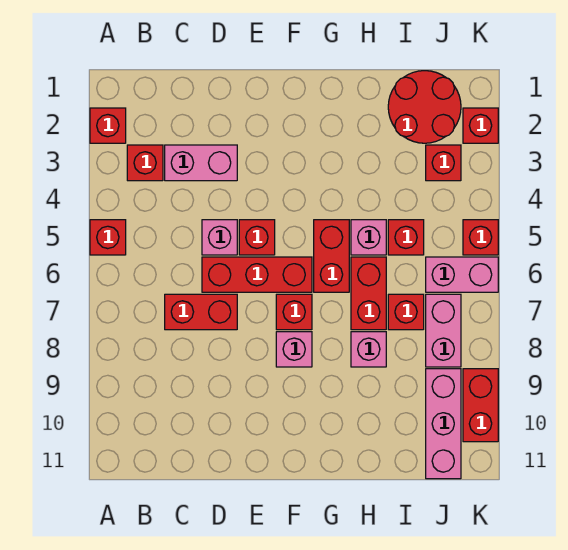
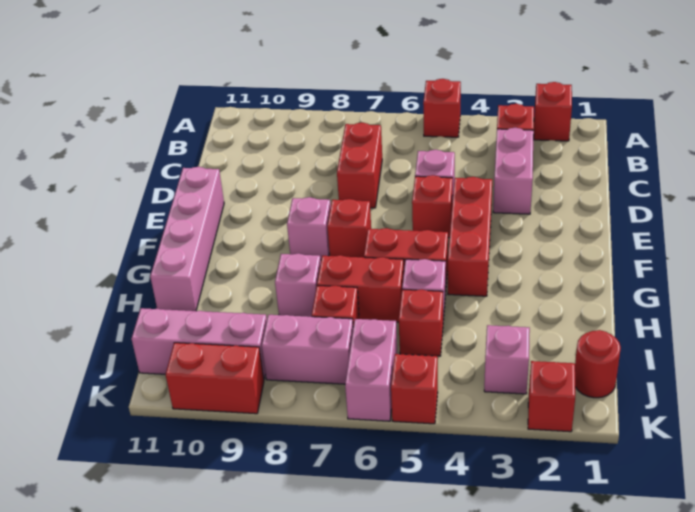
red brick D6:F6 level 1 -> red brick E4:G4 level 1
none -> pink brick E11:H11 level 1
red round brick I1:J2 level 1 -> red round brick J1 level 1
red brick J3 level 1 -> pink brick J3 level 1

